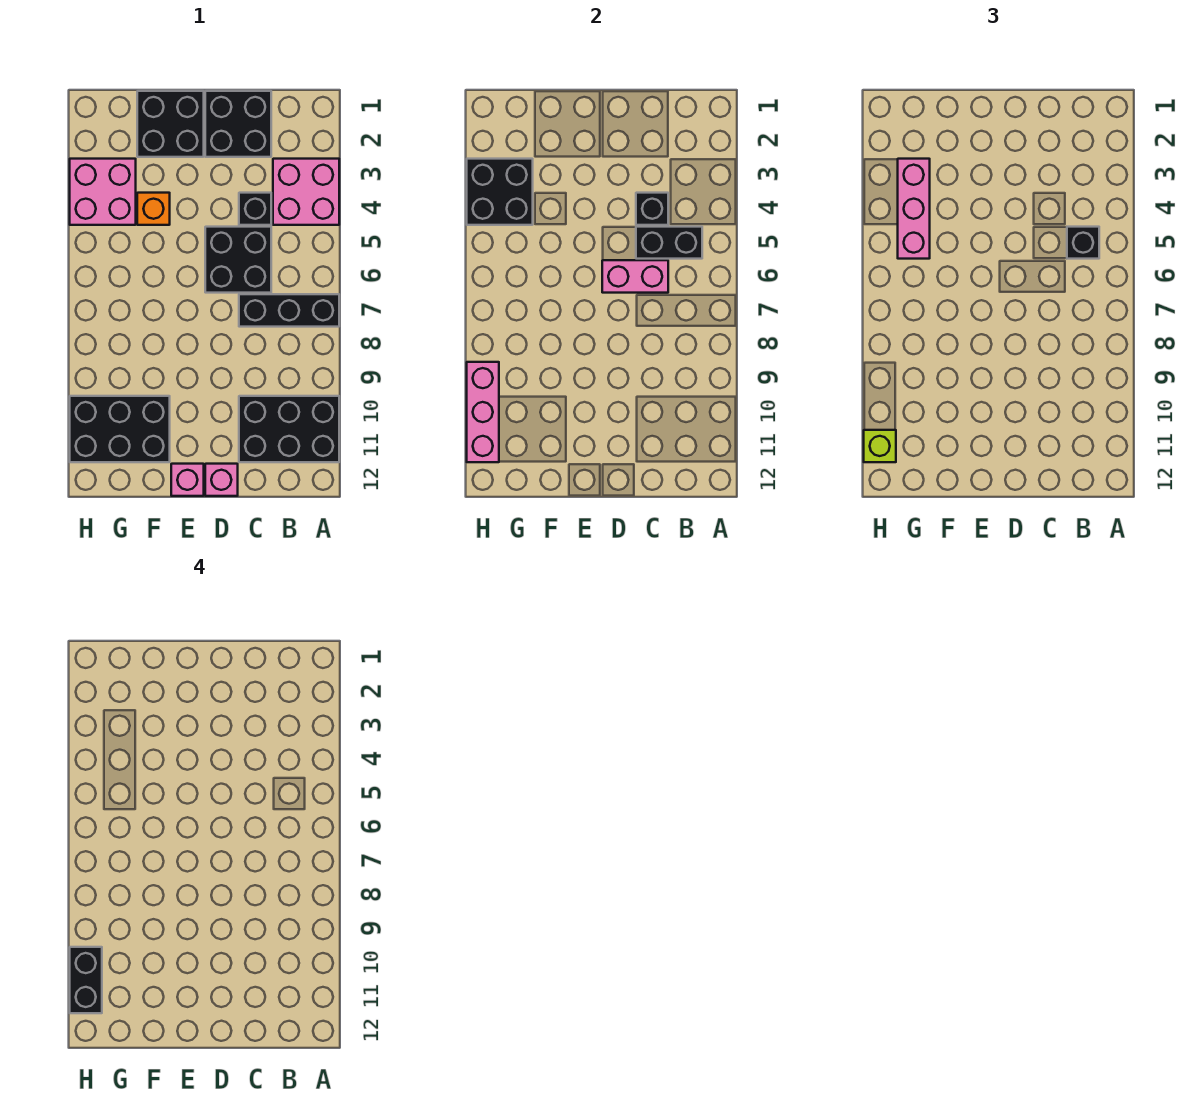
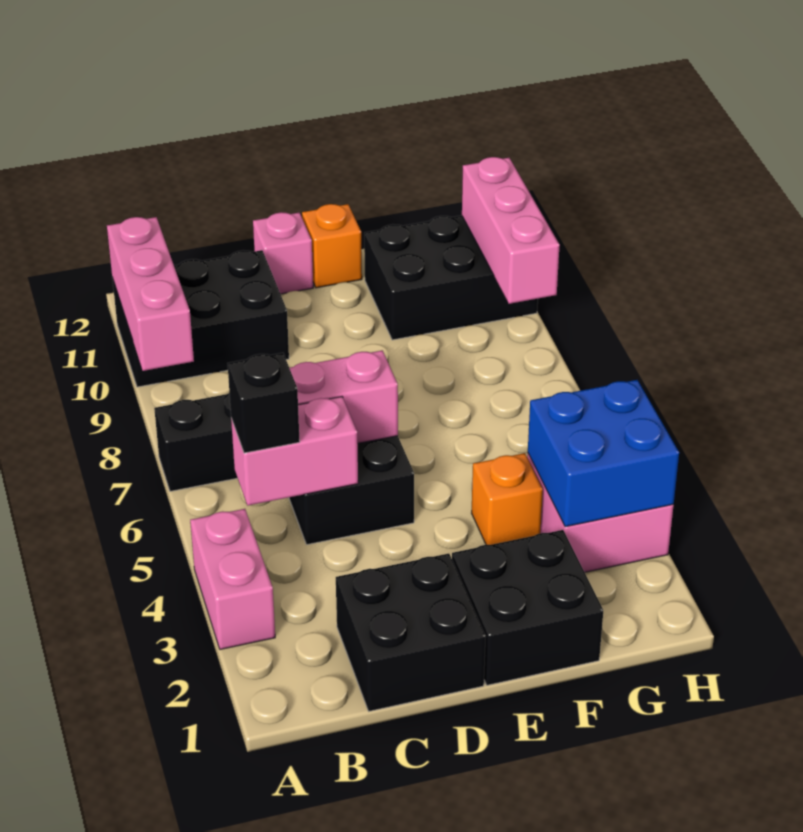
pink brick A3:B4 level 1 -> pink brick A3:A4 level 1
black brick B5:C5 level 2 -> pink brick B5:C5 level 2
black brick C4 level 1 -> none
black brick C4 level 2 -> none
pink brick E12 level 1 -> orange brick E12 level 1
black brick G3:H4 level 2 -> blue brick G3:H4 level 2
pink brick G3:G5 level 3 -> pink brick A9:A11 level 2
black brick H10:H11 level 4 -> none
lime brick H11 level 3 -> none

